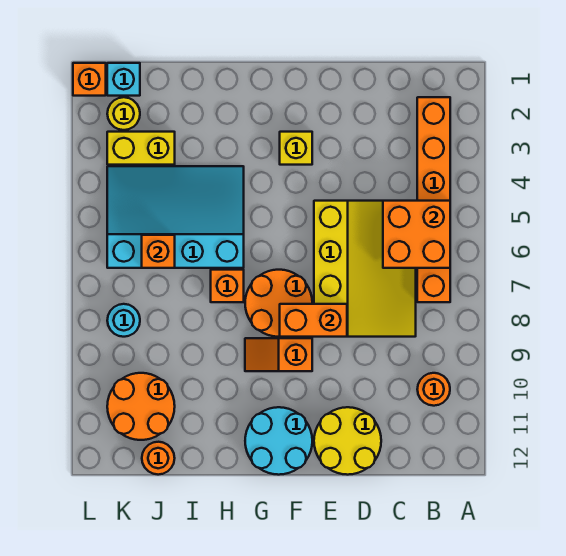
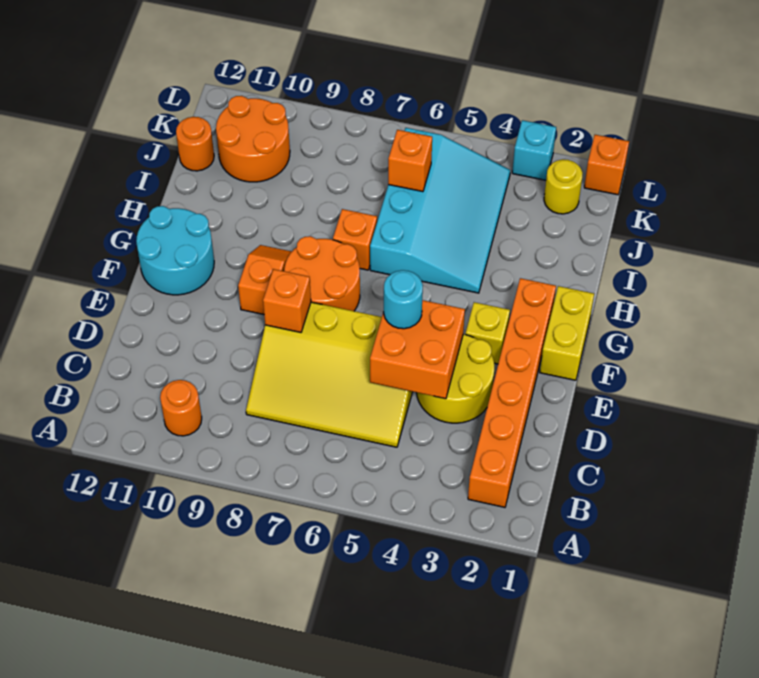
orange brick B2:B7 level 1 -> orange brick B2:G2 level 1
orange brick B5:C6 level 2 -> orange brick D4:E5 level 2
yellow round brick D11:E12 level 1 -> yellow round brick D3:E4 level 1
orange brick E8:F8 level 2 -> orange brick E8 level 2
yellow brick J3:K3 level 1 -> yellow brick F1:G1 level 1
cyan brick K1 level 1 -> cyan brick L3 level 1
cyan round brick K8 level 1 -> cyan round brick E5 level 3

